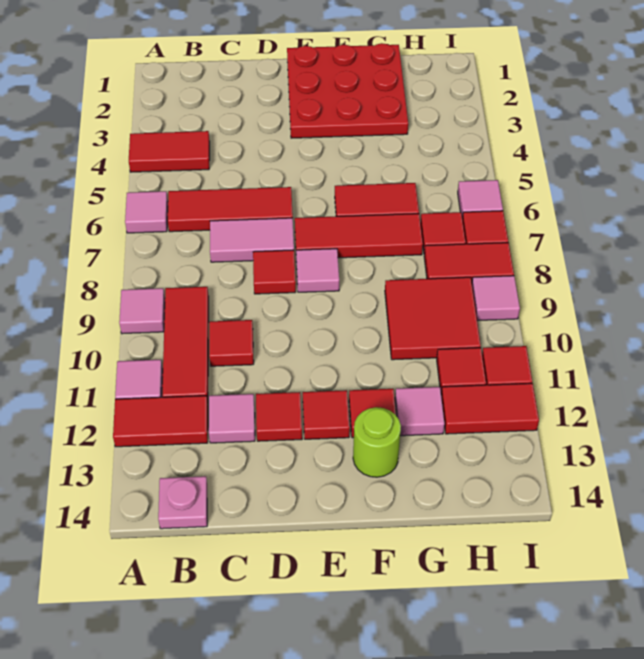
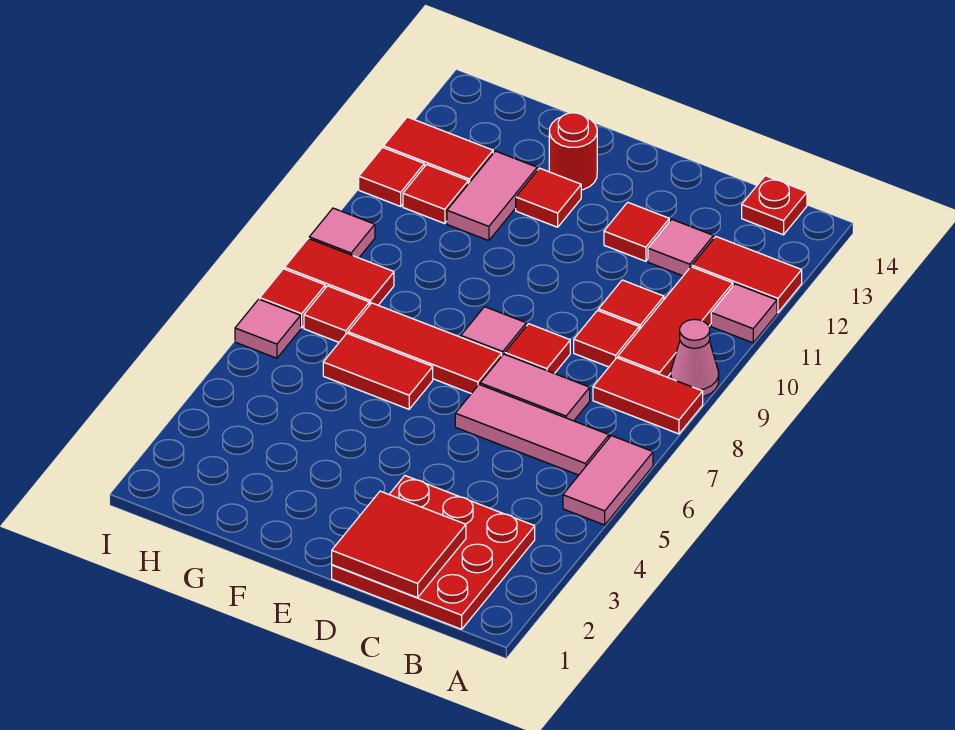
red tile A4:B4 level 1 -> red tile A8:B8 level 1
pink tile A6 level 1 -> pink tile A5:A6 level 1
pink tile A9 level 1 -> pink cone A9 level 1
red tile B6:D6 level 1 -> pink tile B6:D6 level 1
pink plate B14 level 1 -> red plate B14 level 1
red plate E1:G3 level 1 -> red plate B1:D3 level 1
red tile E12 level 1 -> red tile C9 level 1
lime round brick F13 level 1 -> red round brick F13 level 1
red tile G9:H10 level 1 -> red tile C1:D2 level 2
pink tile G12 level 1 -> pink tile G11:G12 level 1

